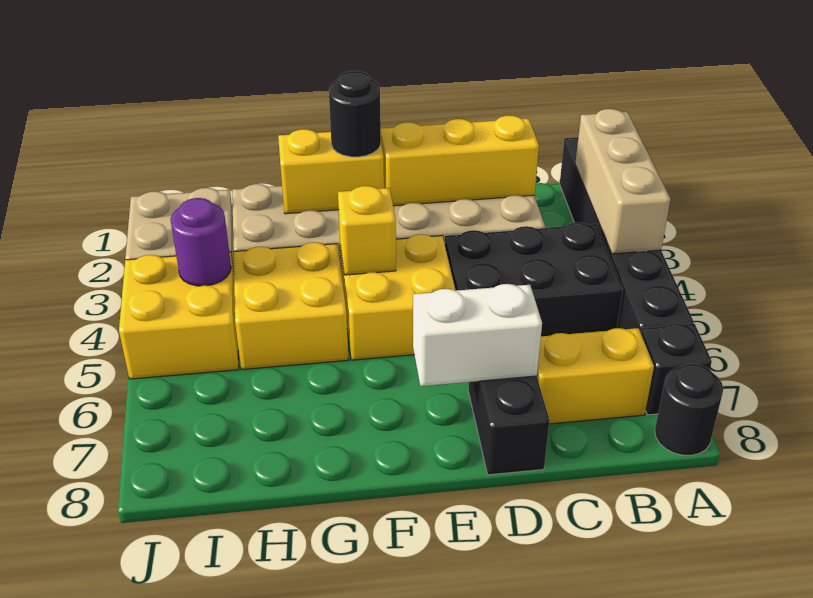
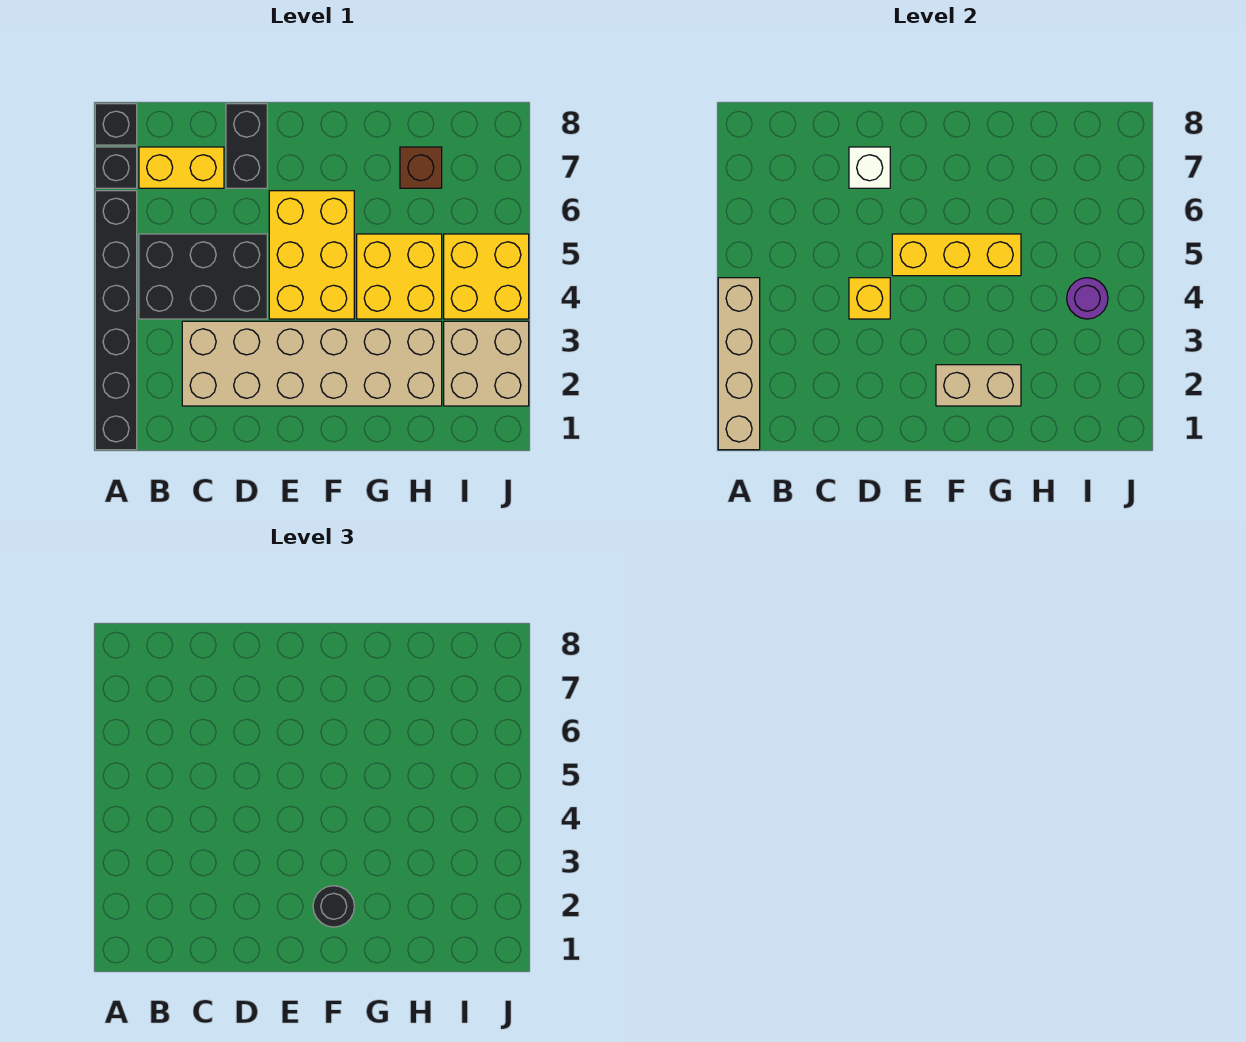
tan brick A2:A4 level 2 -> tan brick A1:A4 level 2
black round brick A8 level 1 -> black brick A8 level 1
yellow brick C2:E2 level 2 -> yellow brick E5:G5 level 2
white brick D7:E7 level 2 -> white brick D7 level 2
yellow brick E4:F5 level 1 -> yellow brick E4:F6 level 1
yellow brick F2:G2 level 2 -> tan brick F2:G2 level 2
yellow brick F4 level 2 -> yellow brick D4 level 2
none -> brown brick H7 level 1

